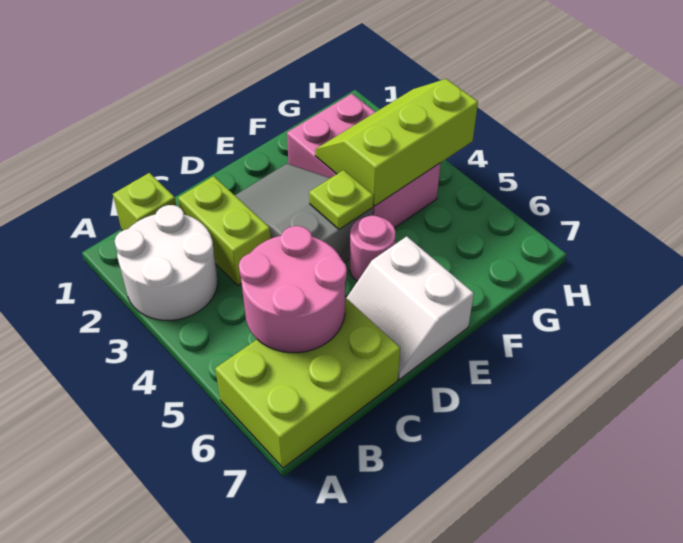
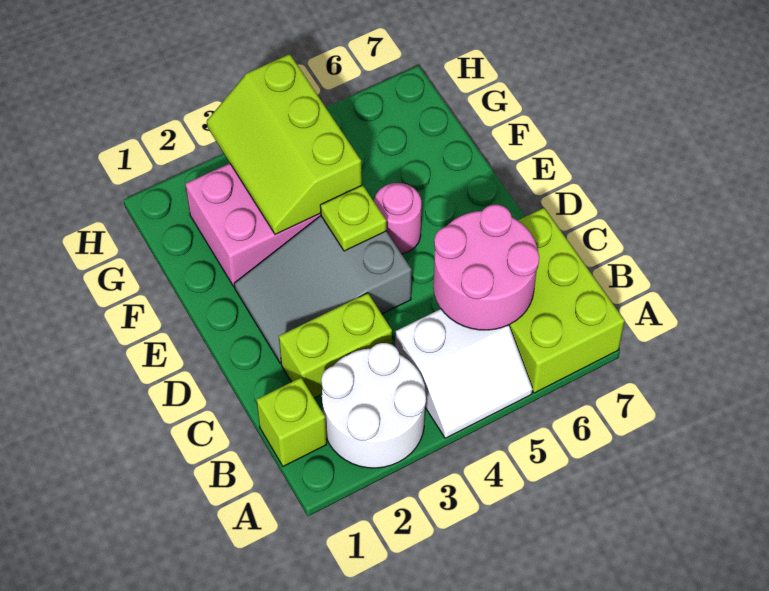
white slope D6:E7 level 1 top E -> white slope A4:B5 level 1 top B

